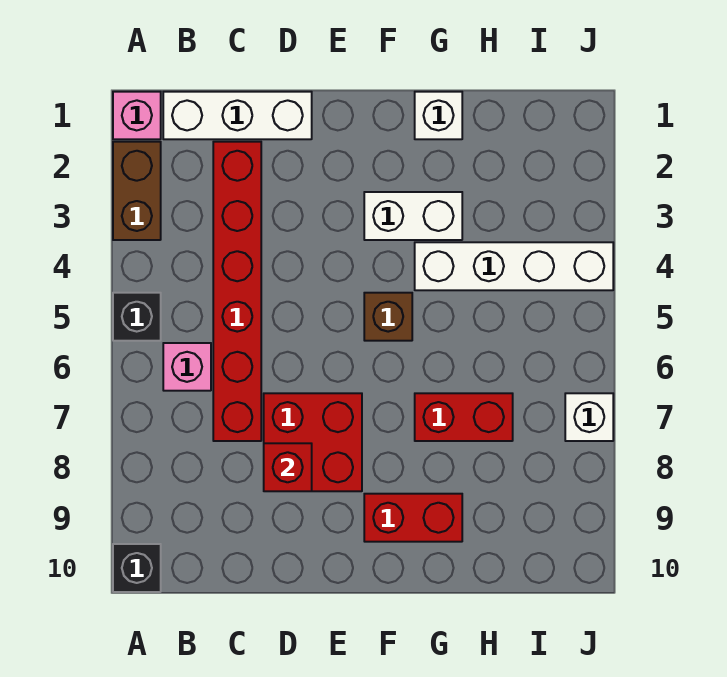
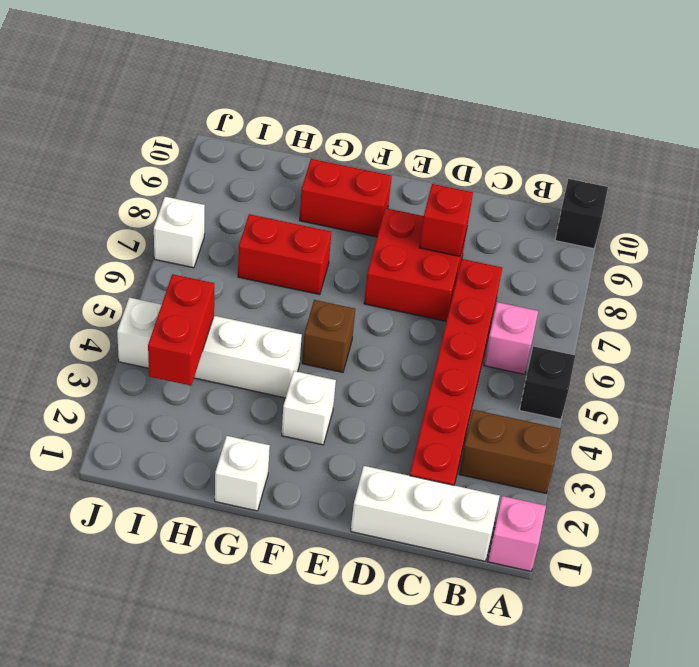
brown brick A2:A3 level 1 -> brown brick A3:B3 level 1
white brick F3:G3 level 1 -> white brick F3 level 1
none -> red brick I3:I4 level 2

